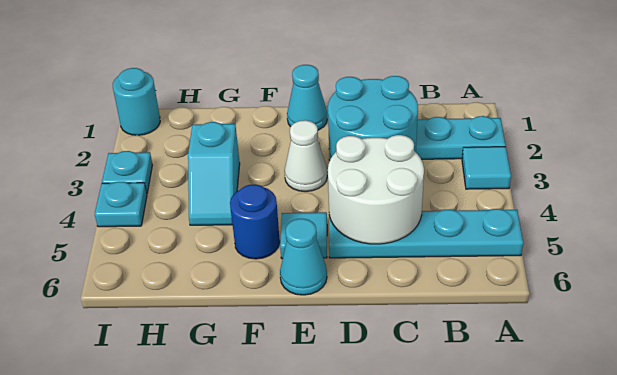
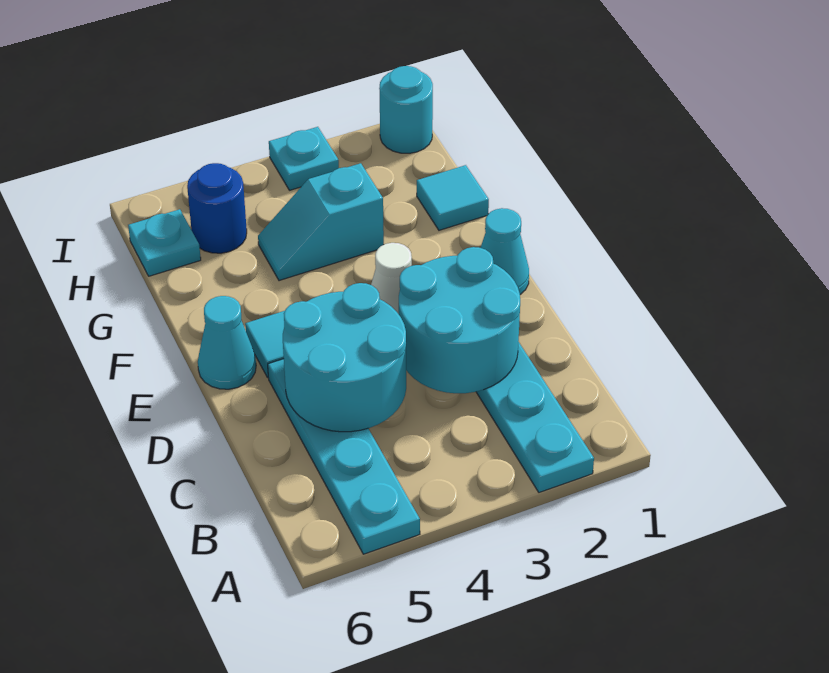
cyan tile A3 level 1 -> cyan tile G1 level 1
white round brick C4:D5 level 2 -> cyan round brick C4:D5 level 2
blue round brick F5 level 1 -> blue round brick H5 level 1
cyan plate I4 level 1 -> cyan plate H6 level 1

